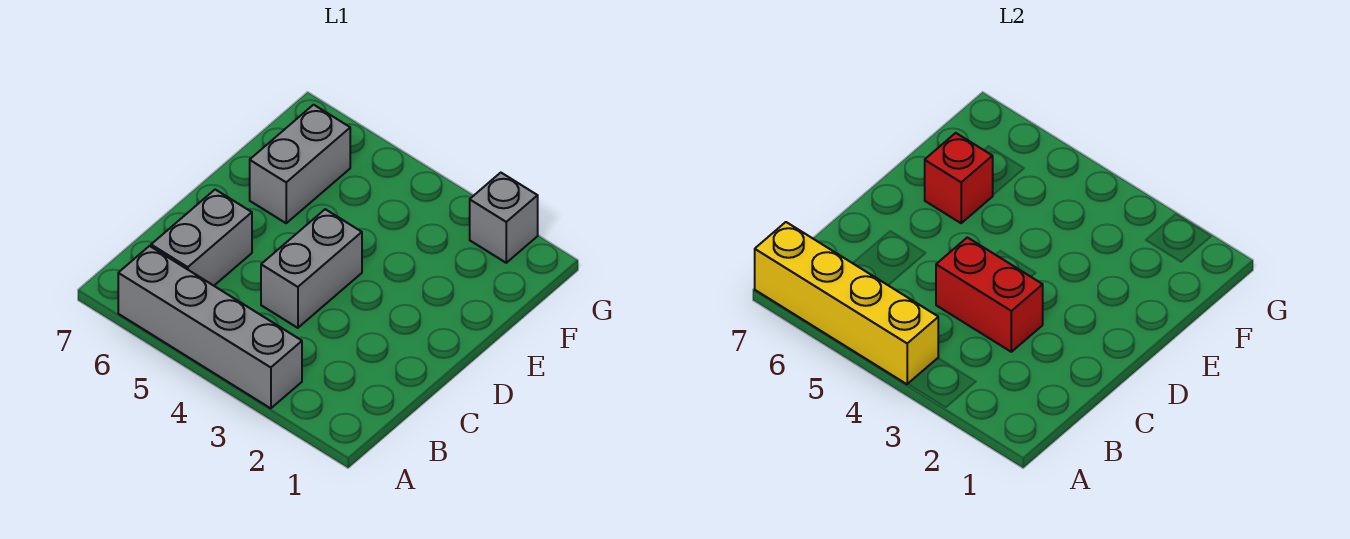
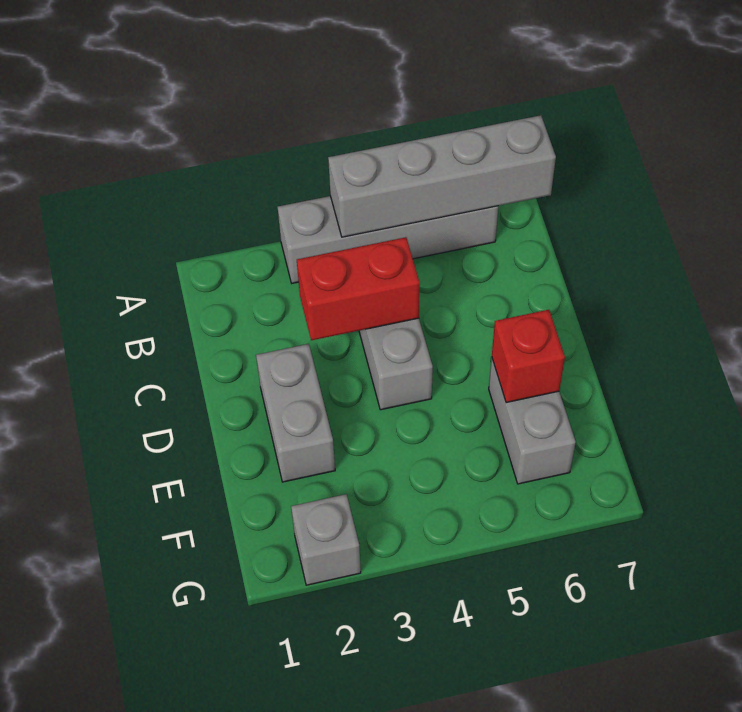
yellow brick A4:A7 level 2 -> grey brick A4:A7 level 2
grey brick B6:C6 level 1 -> grey brick D2:E2 level 1

